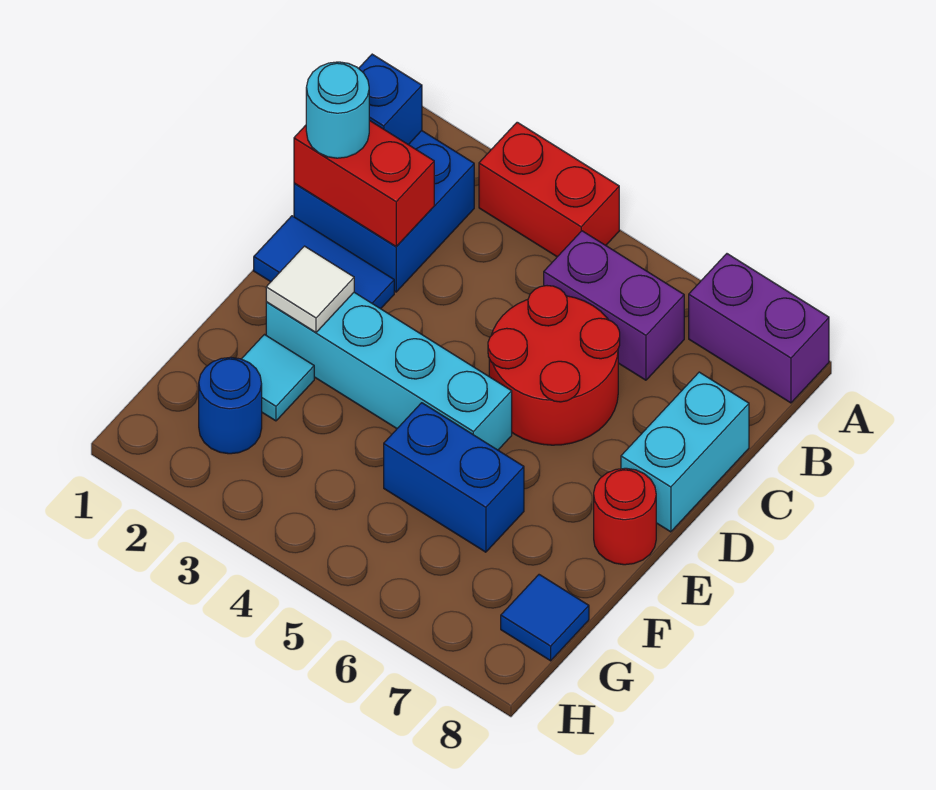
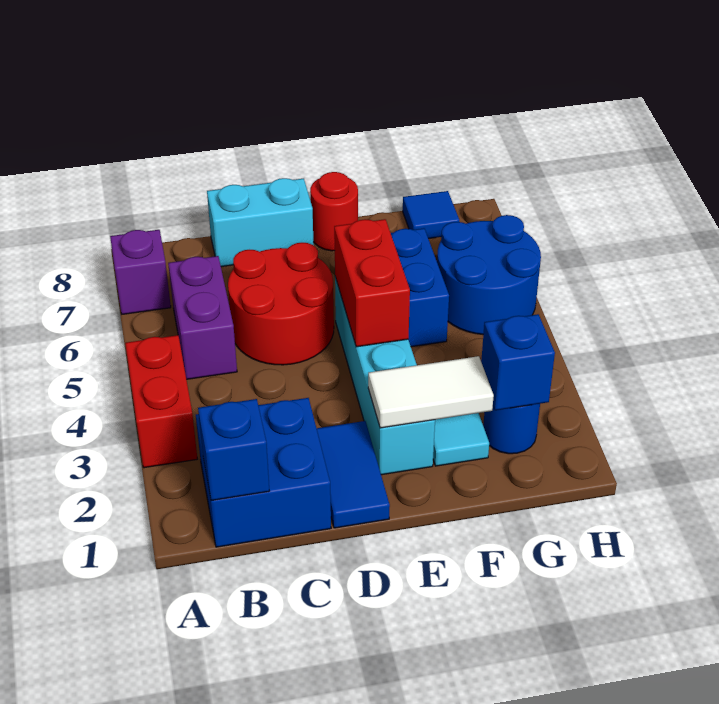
purple brick A7:A8 level 1 -> purple brick A7 level 1
red brick C1:C2 level 2 -> red brick E4:E5 level 2
cyan round brick C1 level 3 -> none
white tile E2 level 2 -> white tile E2:F2 level 2
none -> blue brick G2 level 2
none -> blue round brick G5:H6 level 1

